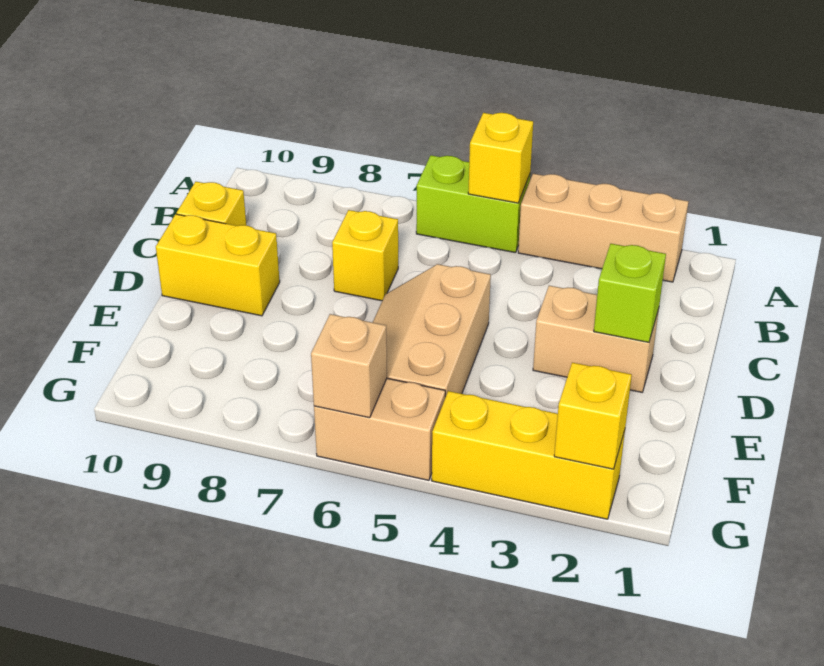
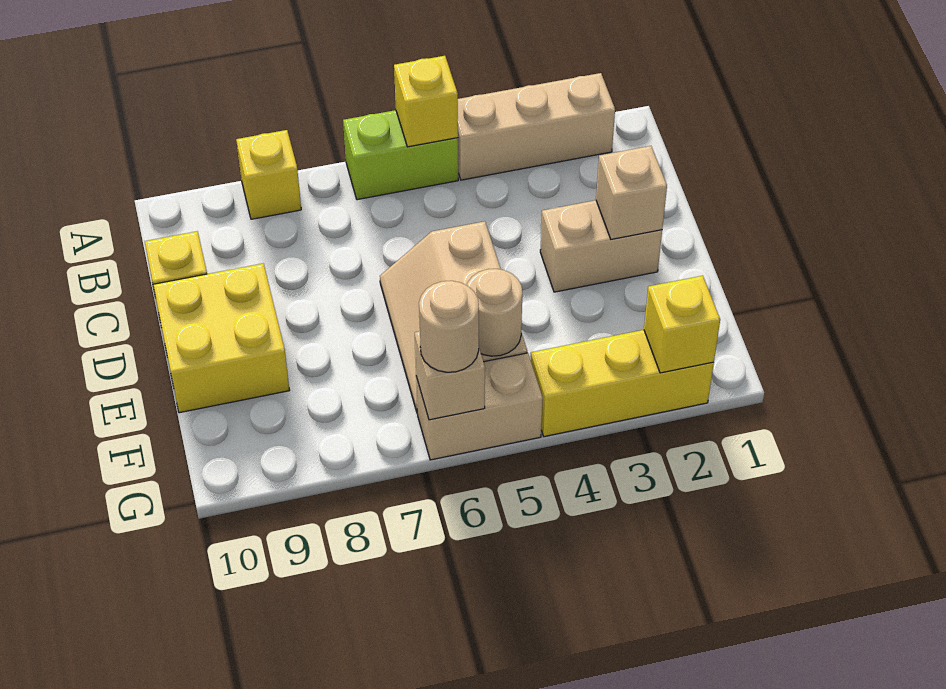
yellow brick C7 level 1 -> yellow brick A8 level 1
lime brick D2 level 2 -> tan brick D2 level 2
yellow brick D9:D10 level 1 -> yellow brick D9:E10 level 1
none -> tan round brick F5 level 2
none -> tan round brick G6 level 3

